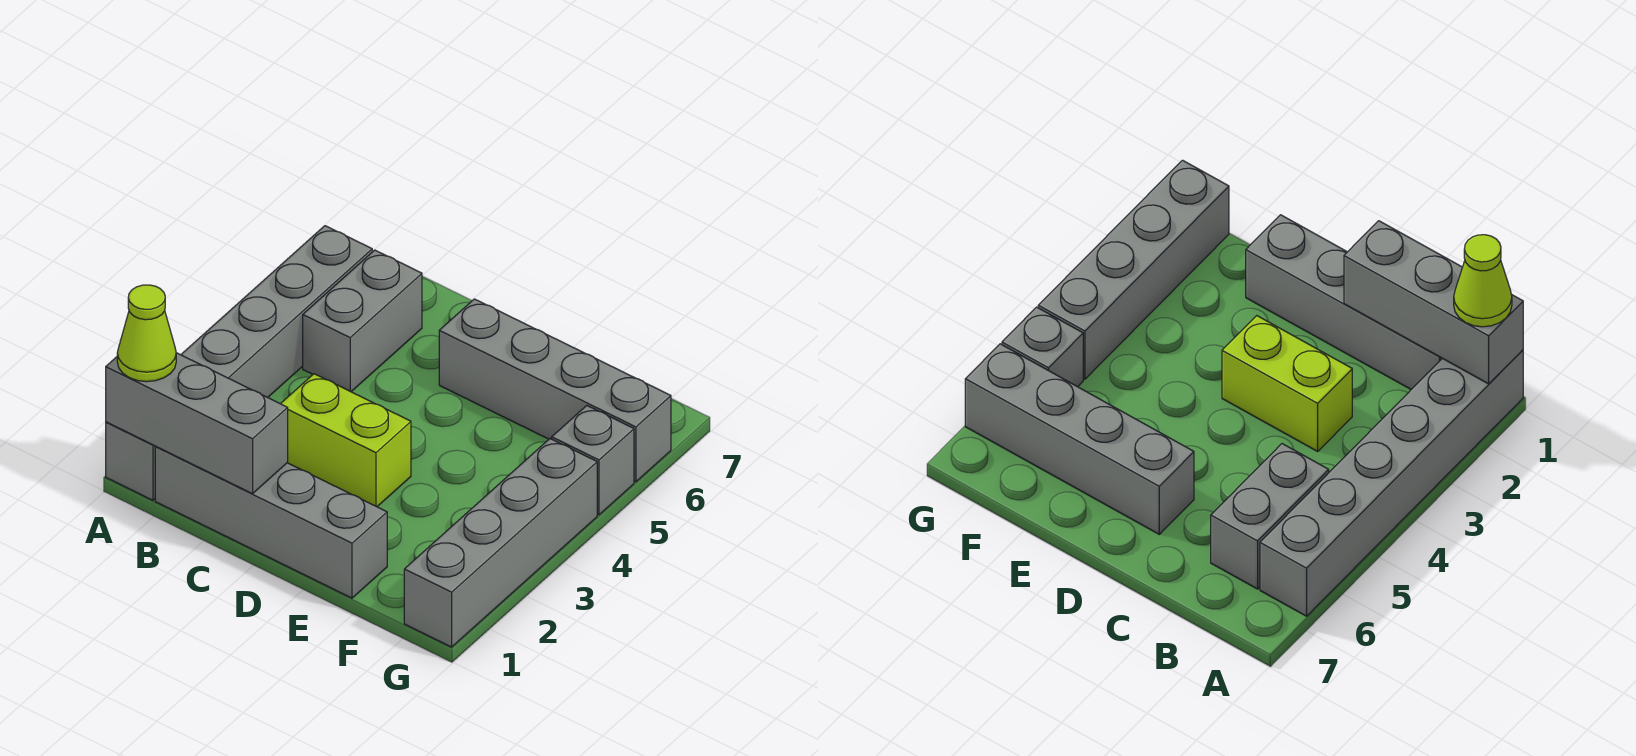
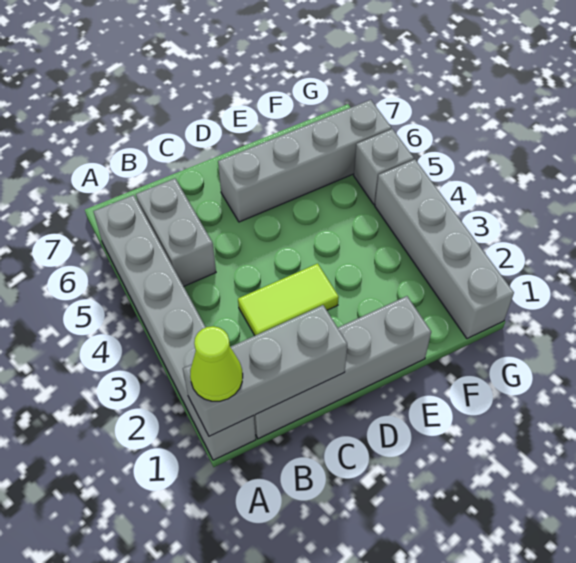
lime brick C3:D3 level 1 -> lime tile C3:D3 level 1

